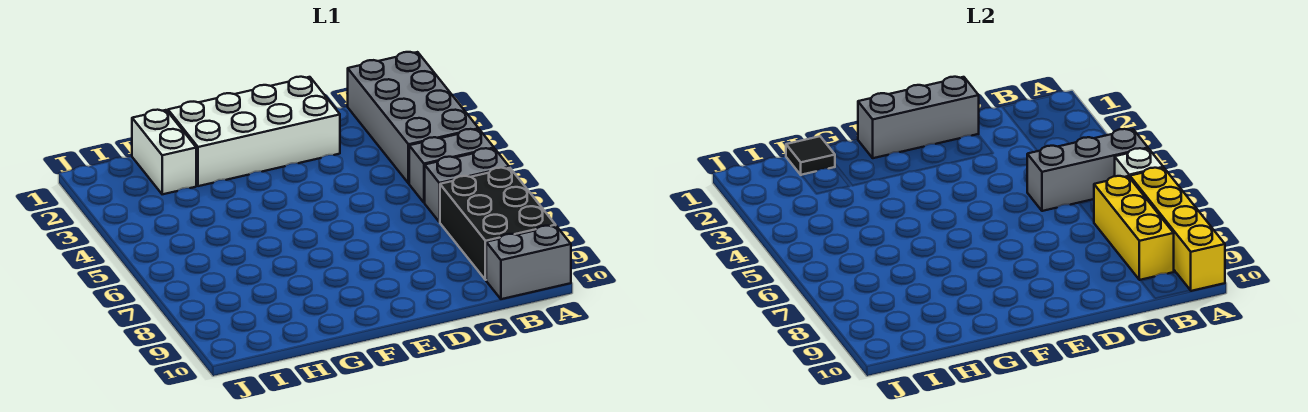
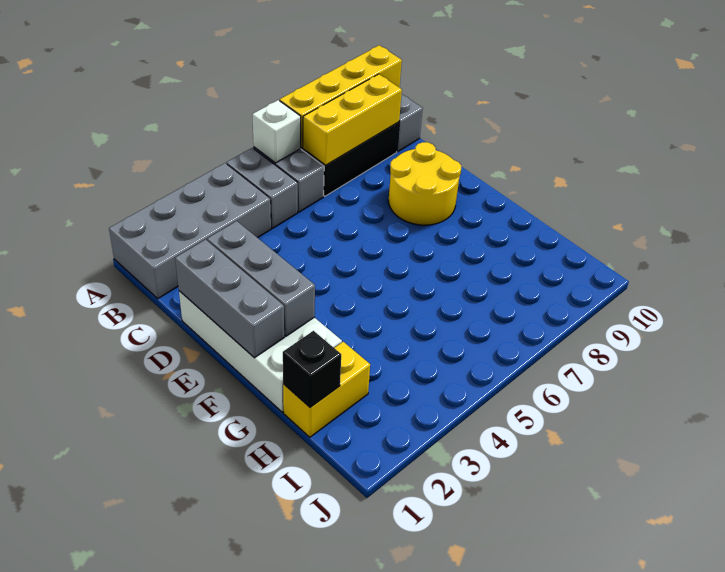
grey brick A5:C5 level 2 -> grey brick D2:F2 level 2
none -> yellow round brick D8:E9 level 1
white brick H1:H2 level 1 -> yellow brick H1:H2 level 1
black tile H1 level 2 -> black brick H1 level 2

